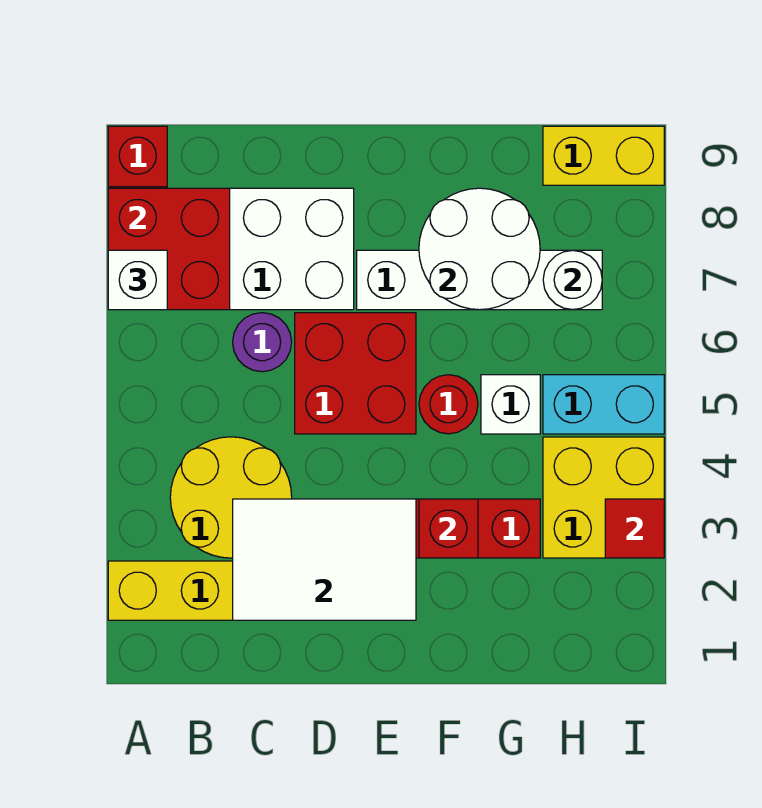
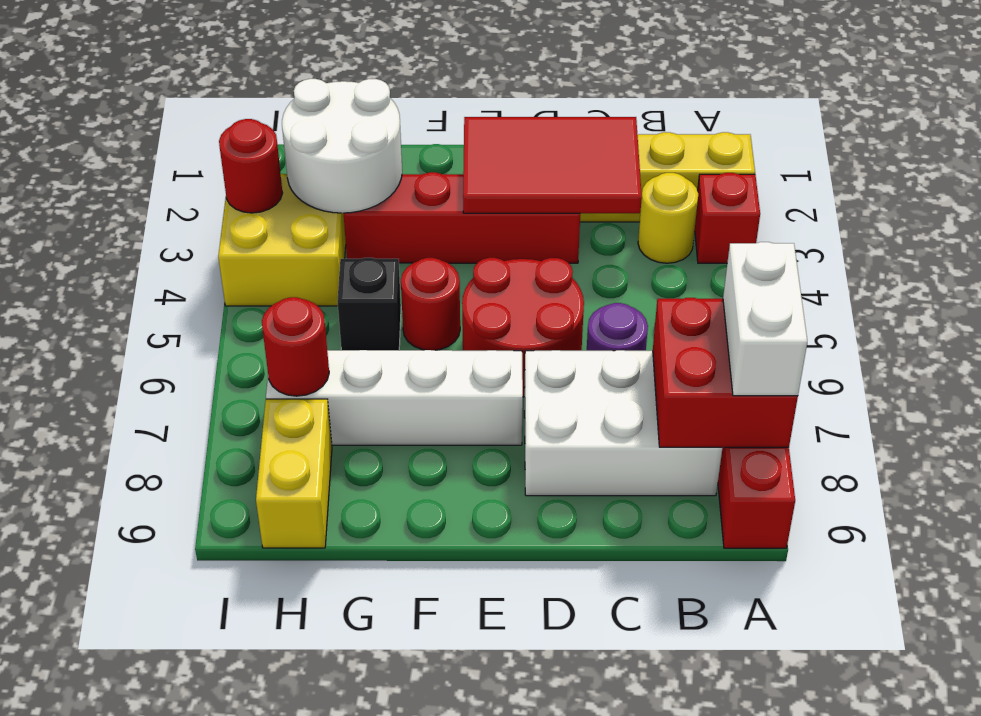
white brick A7 level 3 -> white brick A7:A8 level 3
yellow round brick B3:C4 level 1 -> yellow round brick B3 level 1
white tile C2:E3 level 2 -> red tile C2:E3 level 2
red brick D5:E6 level 1 -> red round brick D5:E6 level 1
red brick F3 level 2 -> red brick A3 level 1
white round brick F7:G8 level 2 -> white round brick G2:H3 level 2
white brick G5 level 1 -> black brick G5 level 1
cyan brick H5:I5 level 1 -> none
white round brick H7 level 2 -> red round brick H7 level 2
yellow brick H9:I9 level 1 -> yellow brick H8:H9 level 1
red tile I3 level 2 -> red round brick I3 level 2

